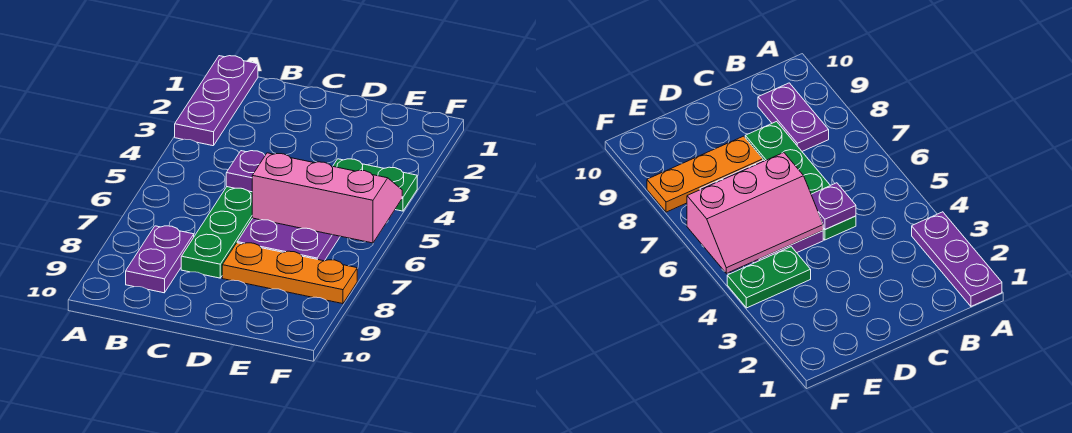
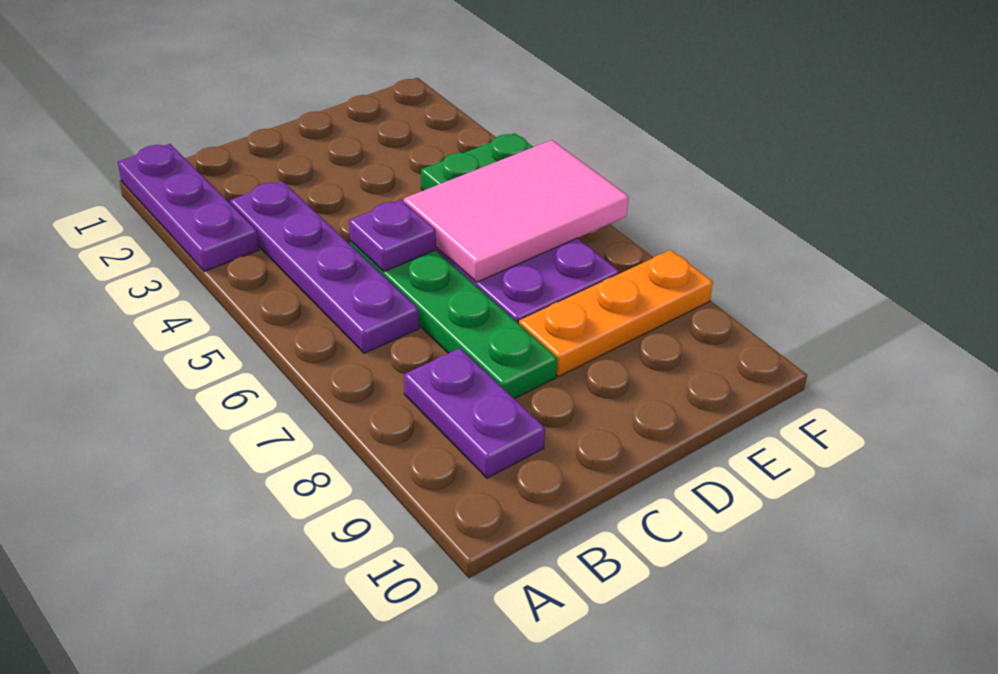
none -> purple plate B3:B6 level 1
pink slope D5:F6 level 2 top 6 -> pink tile D5:F6 level 2

